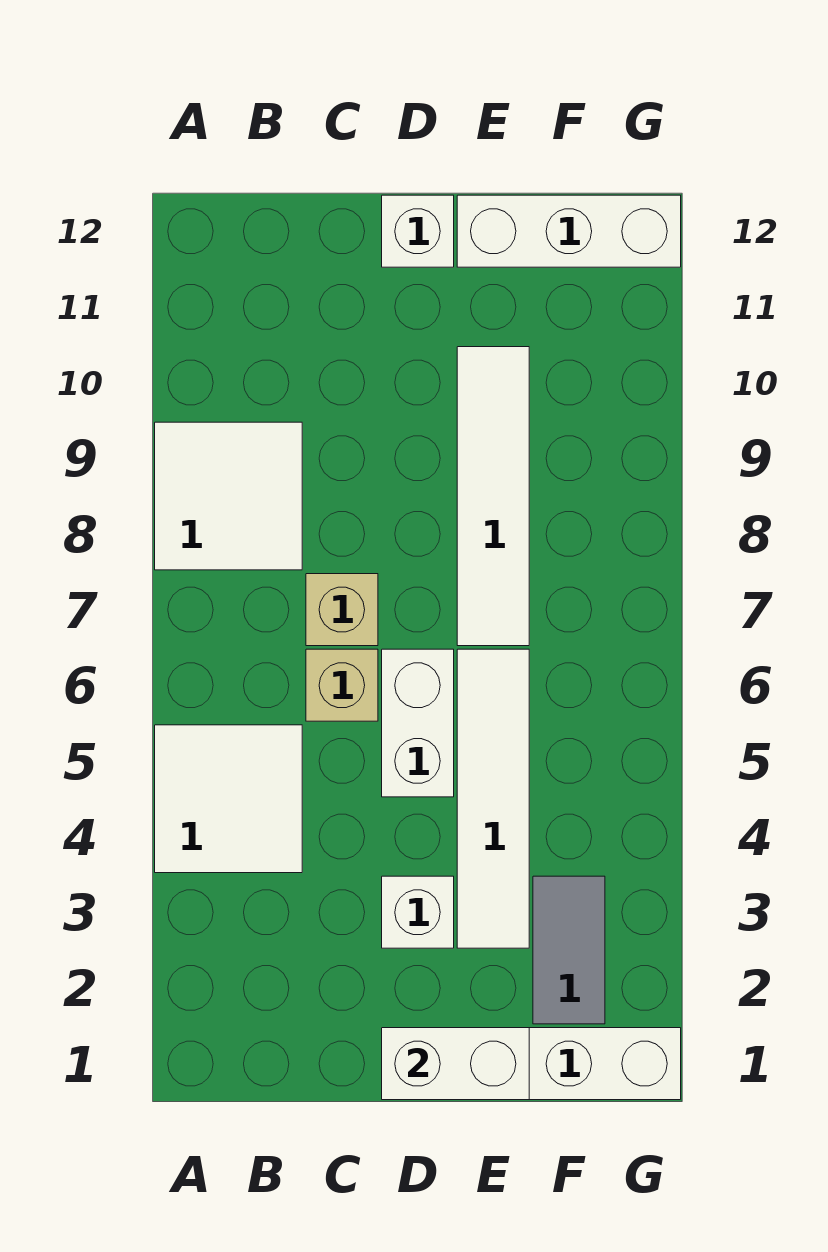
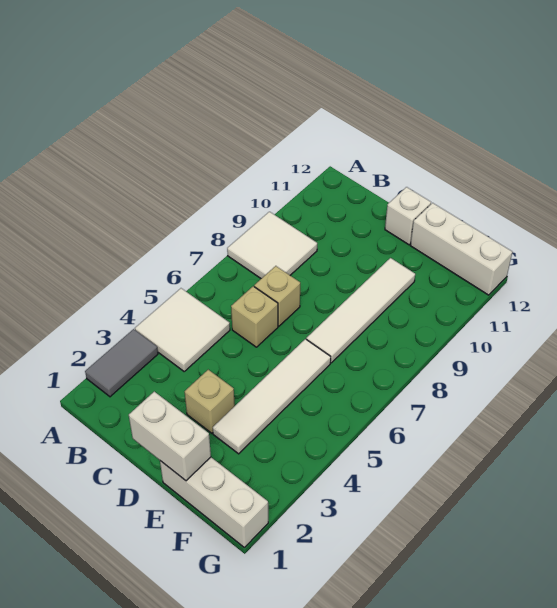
white brick D3 level 1 -> tan brick D3 level 1
white brick D5:D6 level 1 -> none
grey tile F2:F3 level 1 -> grey tile A2:A3 level 1

